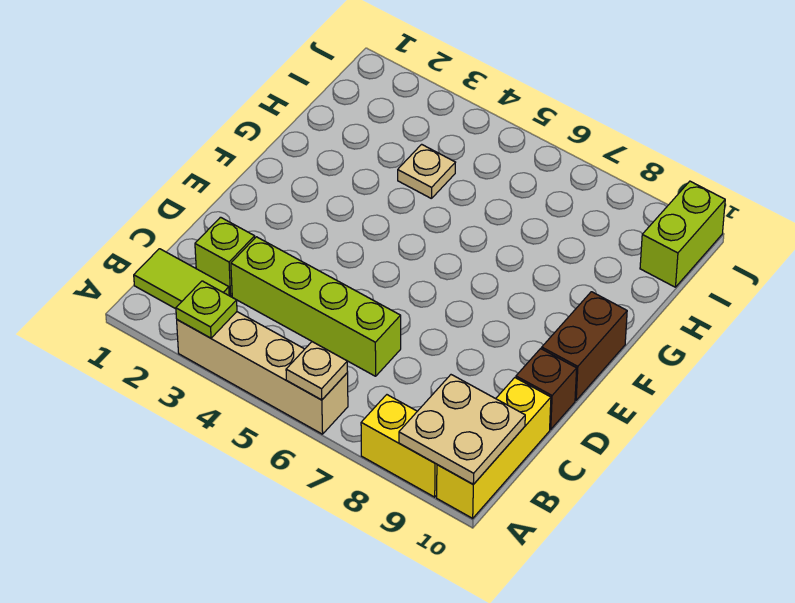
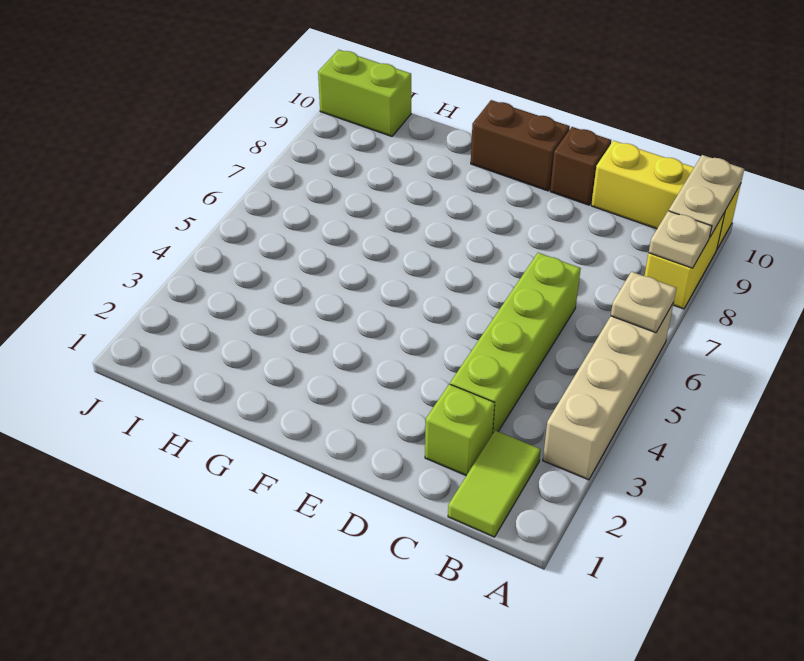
lime plate A3 level 2 -> none
tan plate A9:B10 level 2 -> tan plate A9:A10 level 2
tan plate H4 level 1 -> tan plate A8 level 2

